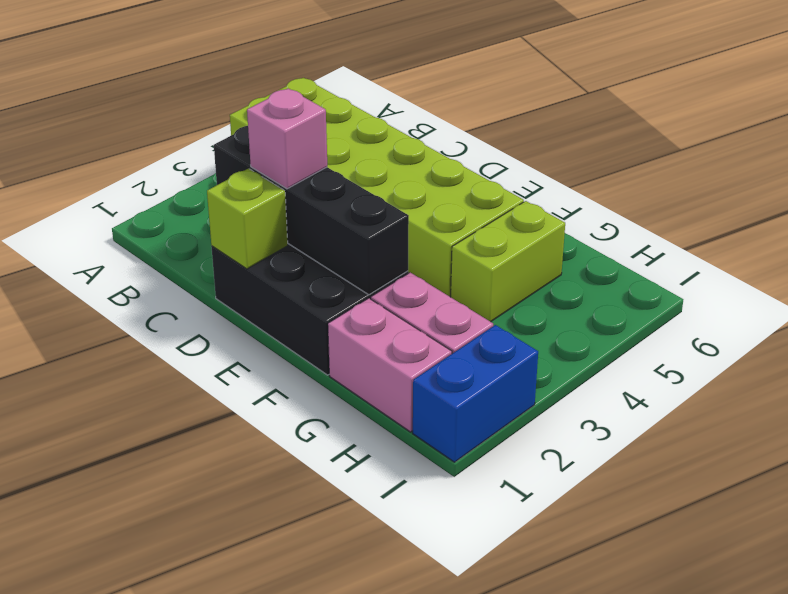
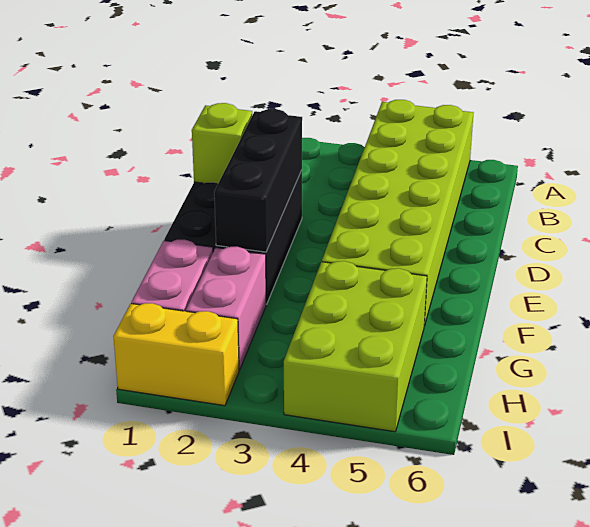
black brick C2:F2 level 2 -> black brick D2:F2 level 2
pink brick D2 level 3 -> none
lime brick G4:G5 level 1 -> lime brick G4:I5 level 1
blue brick I1:I2 level 1 -> yellow brick I1:I2 level 1

